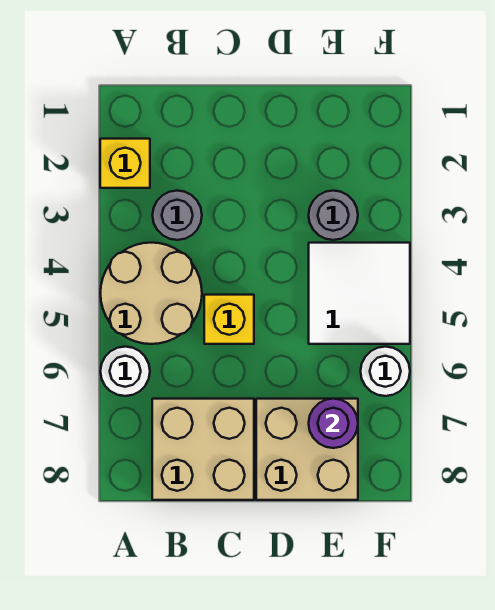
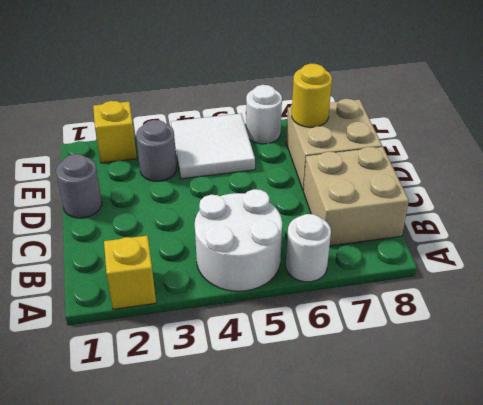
tan round brick A4:B5 level 1 -> white round brick A4:B5 level 1
grey round brick B3 level 1 -> grey round brick D1 level 1
yellow brick C5 level 1 -> yellow brick F2 level 1
purple round brick E7 level 2 -> yellow round brick E7 level 2

